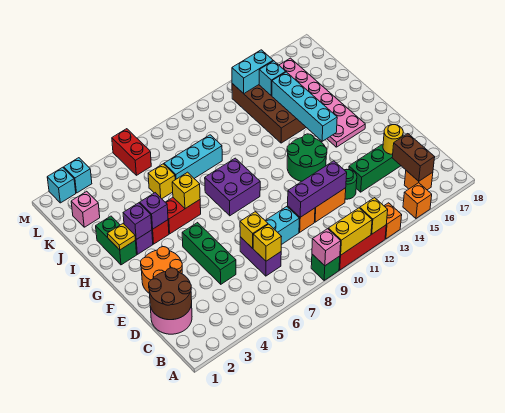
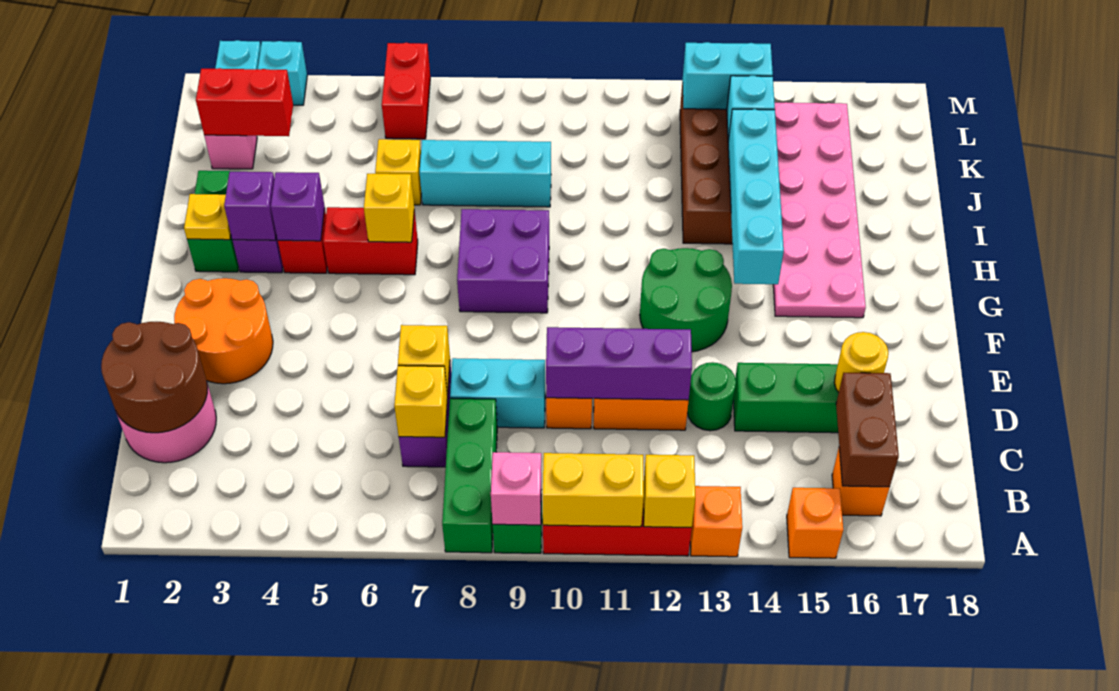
green brick D5:F5 level 1 -> green brick A8:C8 level 1
none -> red brick K2:K3 level 2

